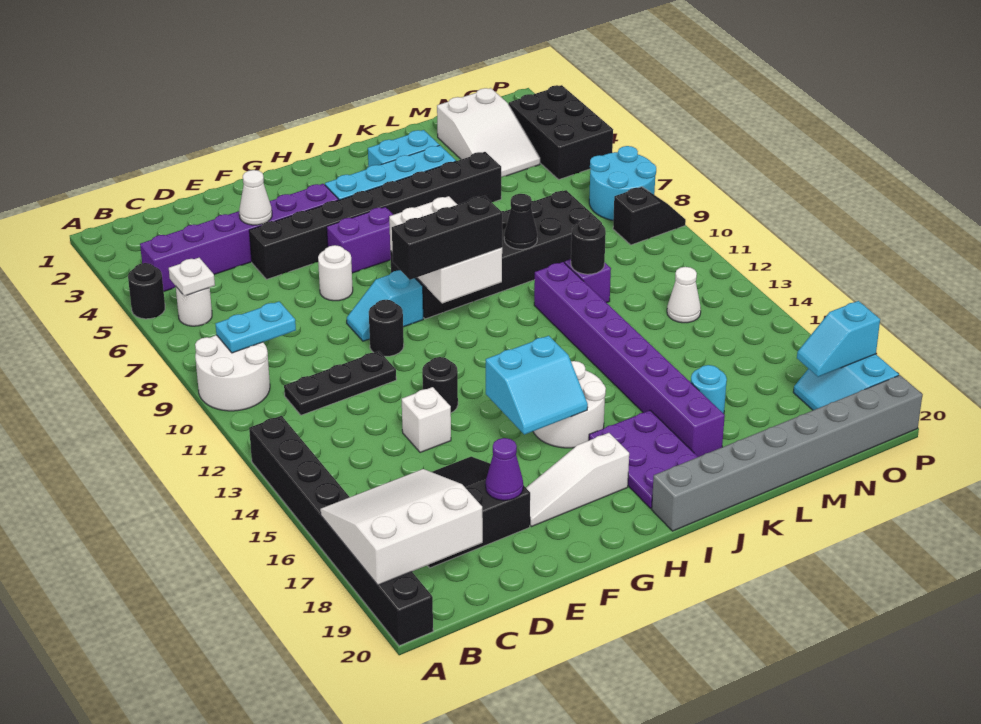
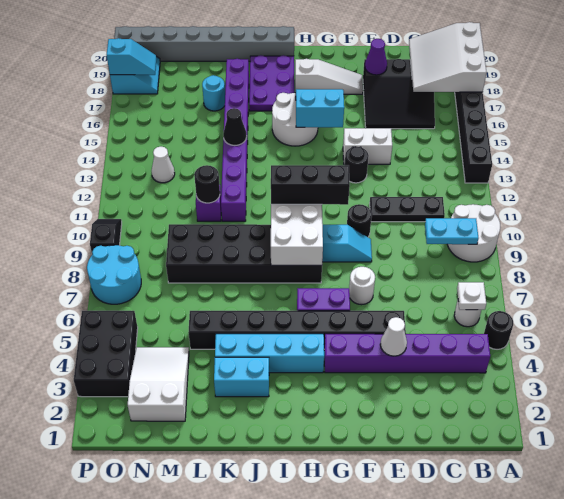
white slope A17:C19 level 2 top 19 -> white slope A17:C19 level 2 top A
white brick E14 level 1 -> white brick E14:F14 level 1
black cone K9 level 2 -> black cone K14 level 2
black slope O9:P9 level 1 top O -> black slope P9:P10 level 1 top 9

